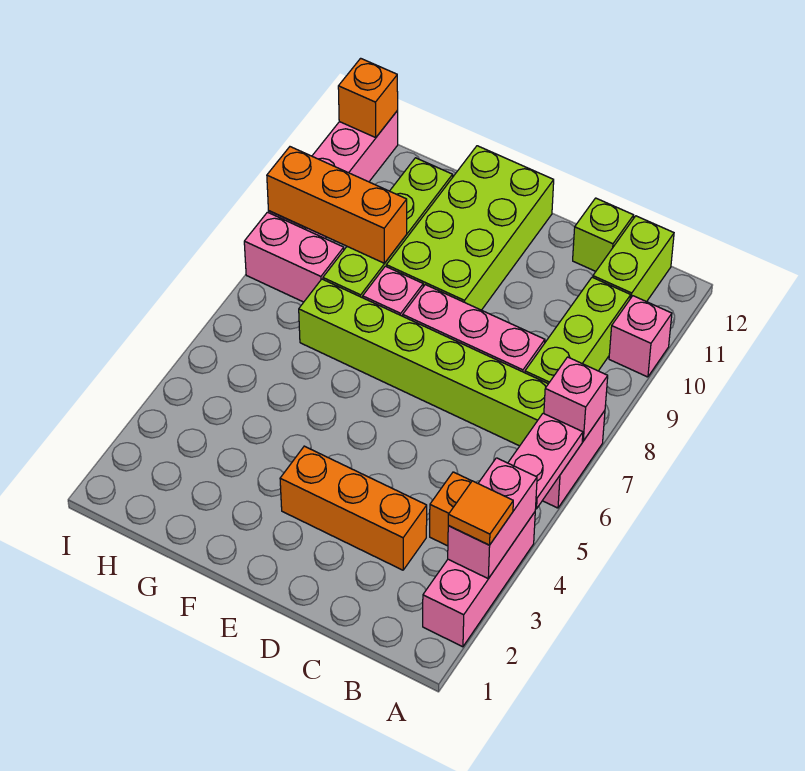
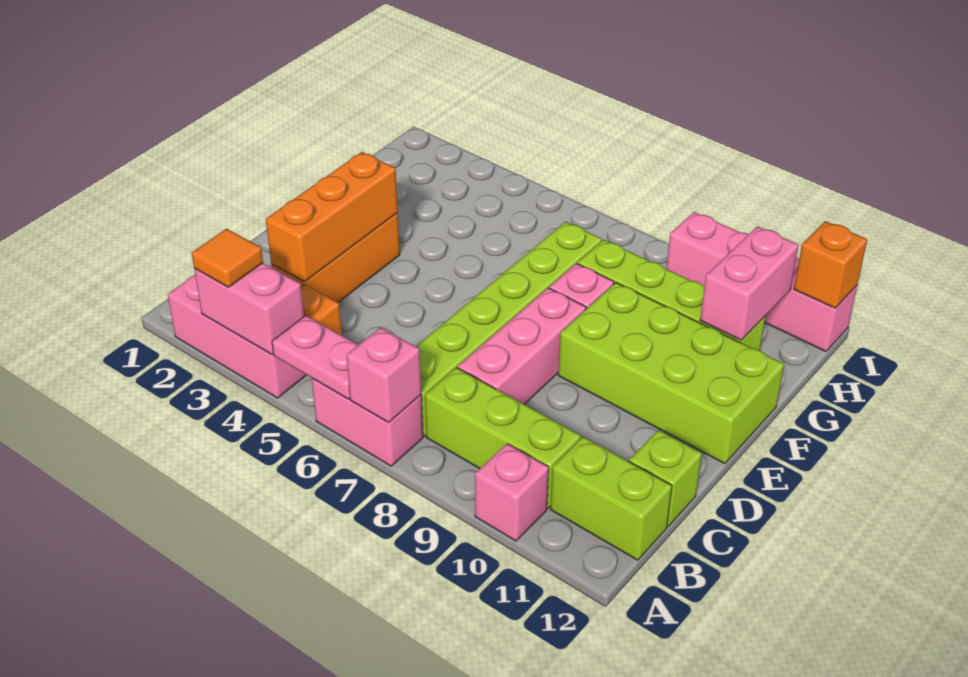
orange brick G9:I9 level 2 -> orange brick C3:E3 level 2
pink brick H8:I8 level 1 -> pink brick G11:H11 level 2

